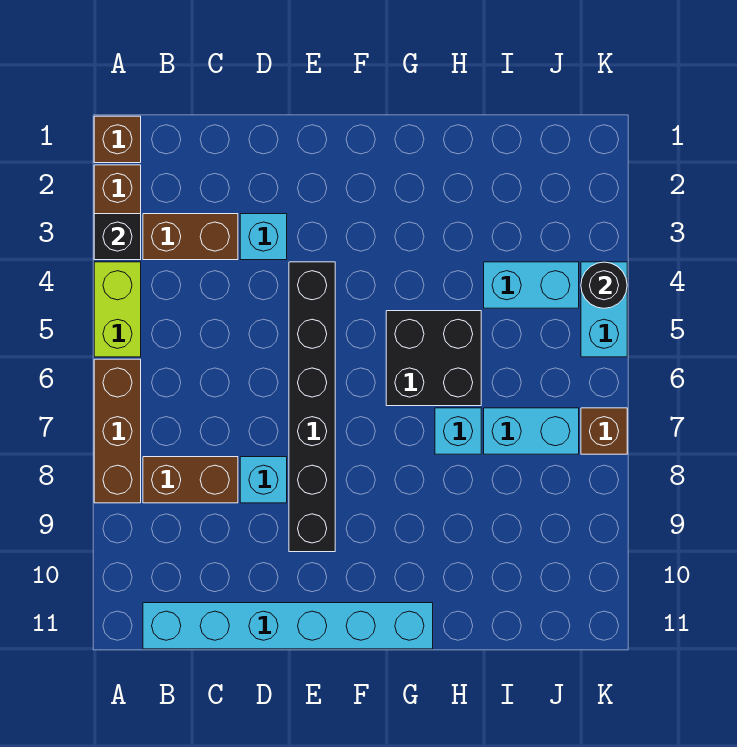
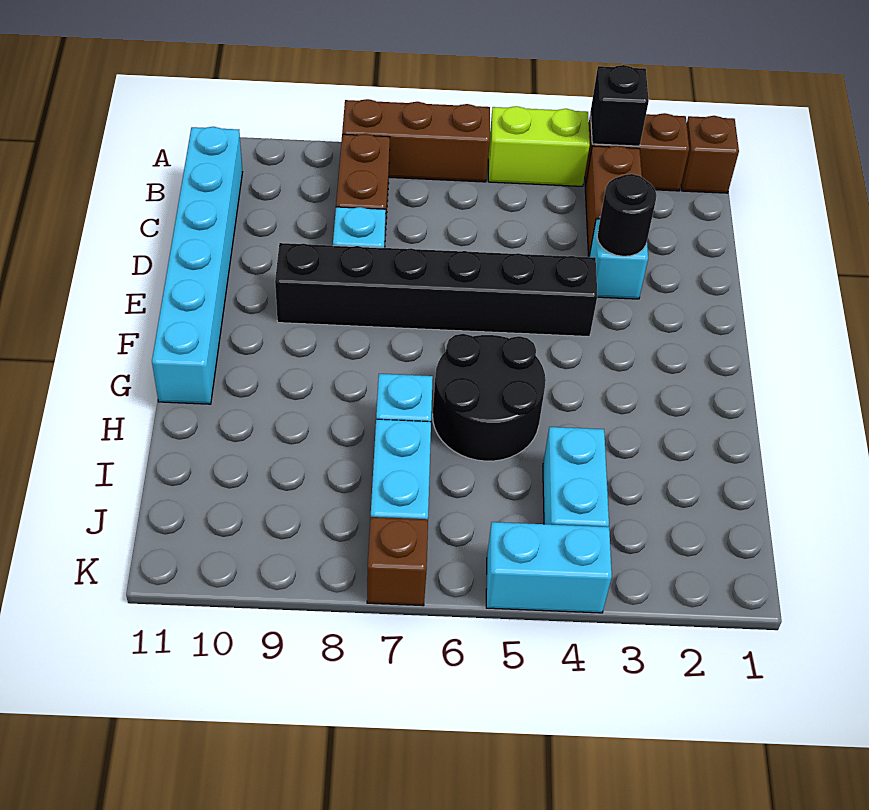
black brick G5:H6 level 1 -> black round brick G5:H6 level 1
black round brick K4 level 2 -> black round brick D3 level 2

